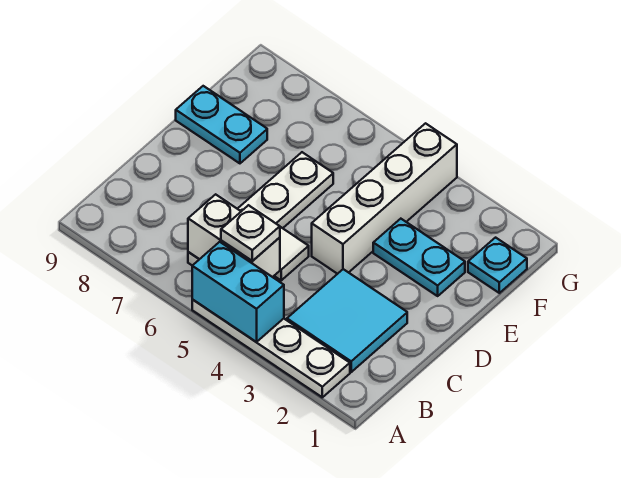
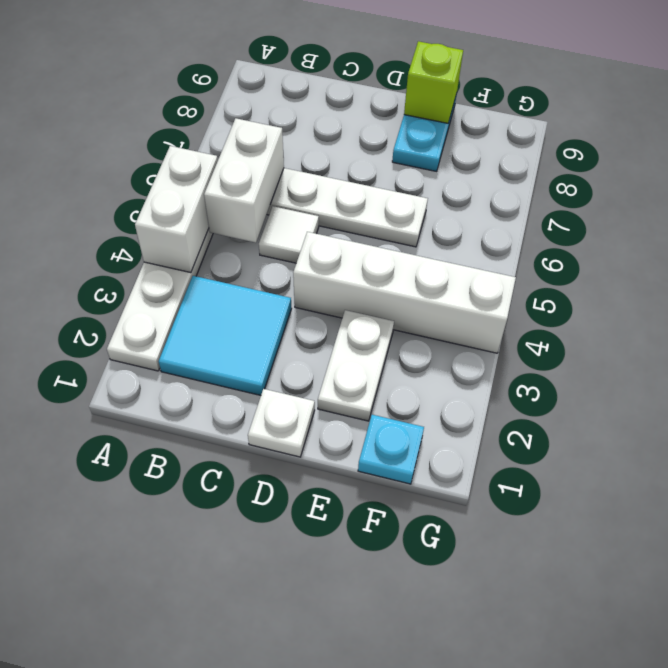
cyan brick A4:A5 level 2 -> white brick A4:A5 level 2
white plate B5 level 3 -> white plate D1 level 1
cyan plate E2:E3 level 1 -> white plate E2:E3 level 1
none -> lime brick E9 level 2

